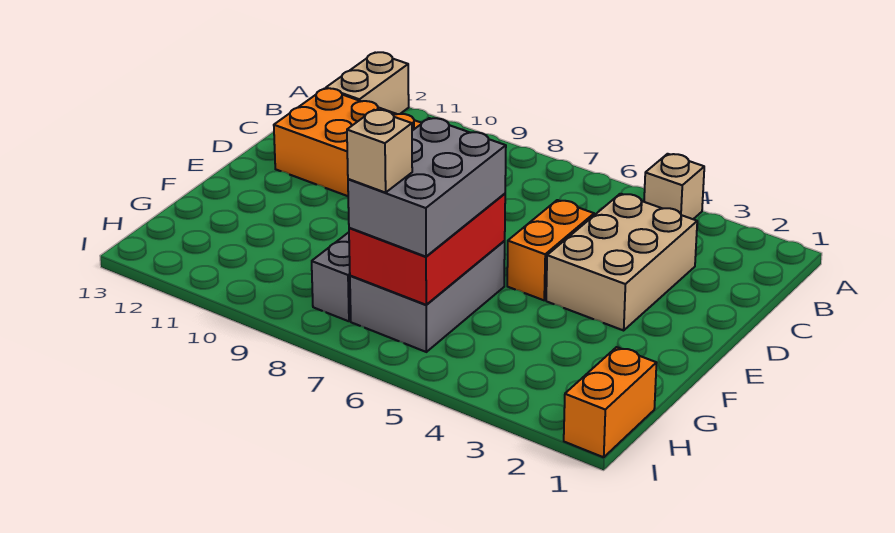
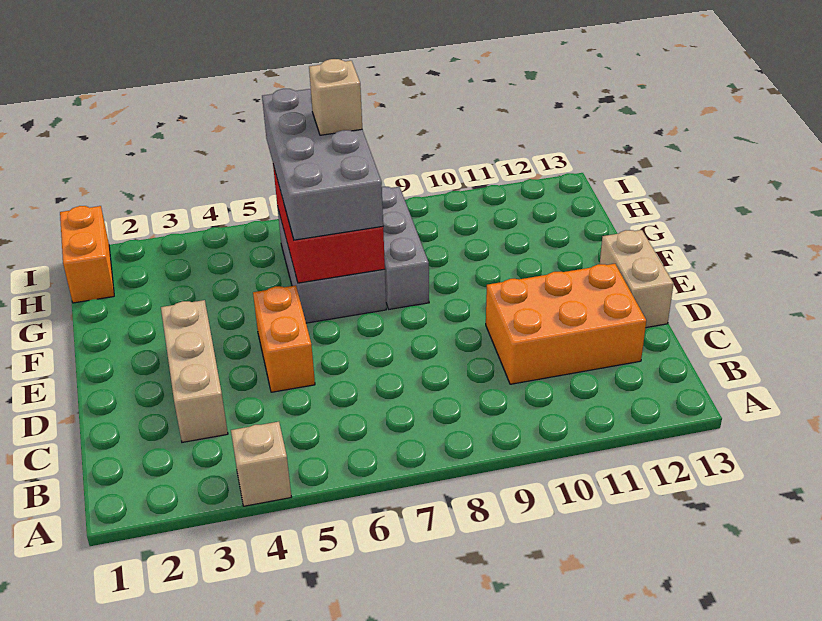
tan brick A12:B12 level 1 -> tan brick D13:E13 level 1
tan brick C3:E4 level 1 -> tan brick C3:E3 level 1
grey brick F6:H7 level 3 -> grey brick F6:I7 level 3

